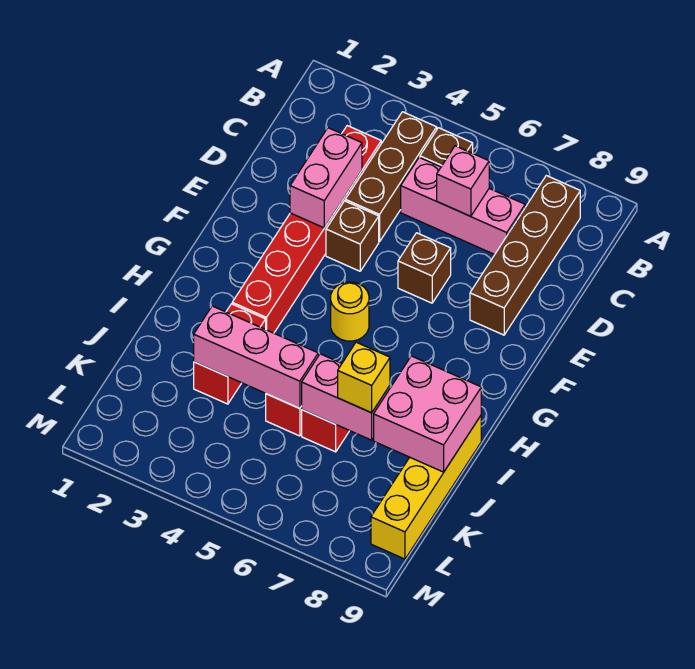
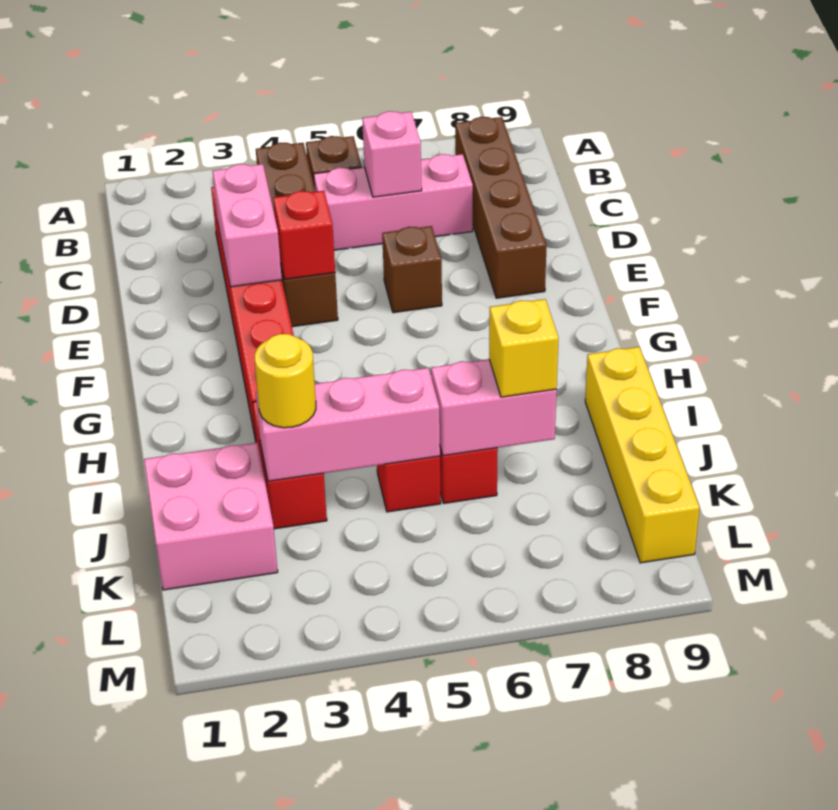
none -> red brick E4 level 2
yellow round brick G5 level 1 -> yellow round brick J3 level 3
pink brick I8:J9 level 2 -> pink brick J1:K2 level 1

